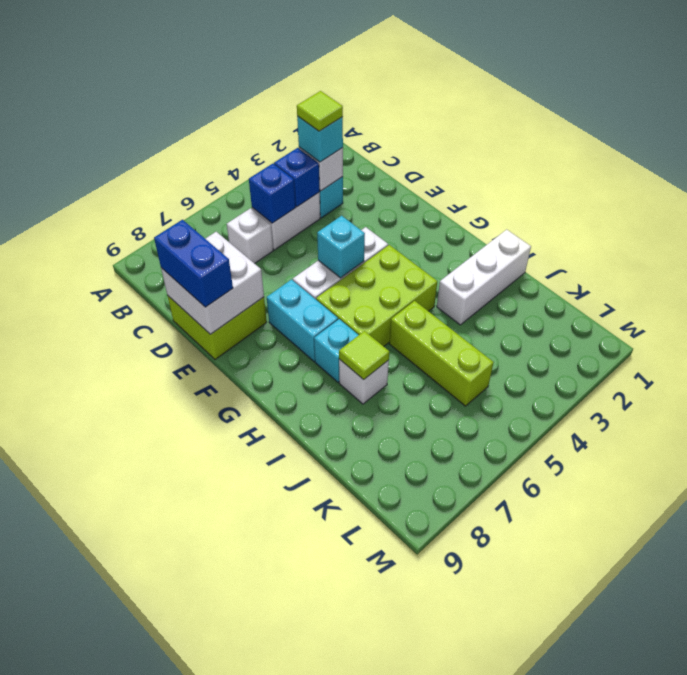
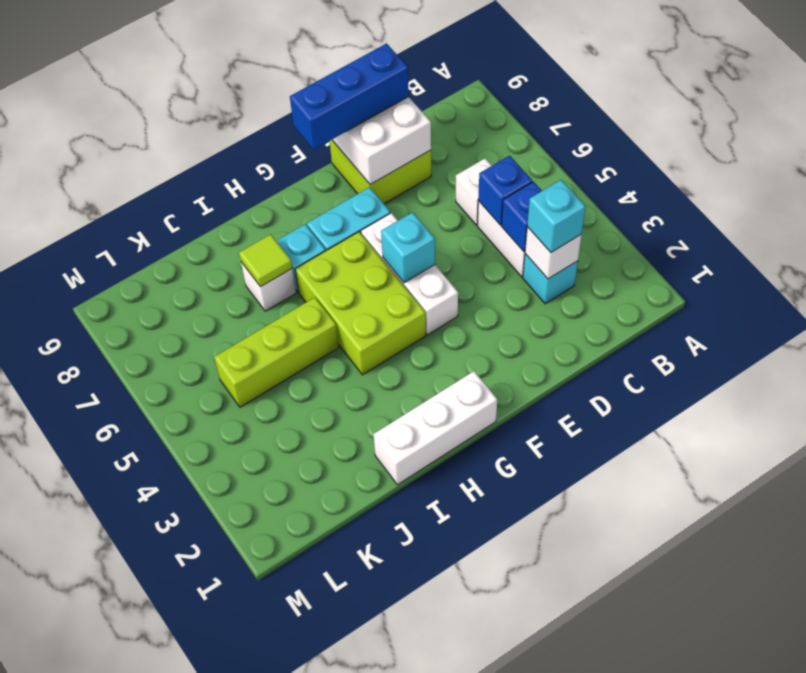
lime tile C3 level 4 -> none
blue brick D9:E9 level 3 -> blue brick D9:F9 level 3
white brick I1:I3 level 1 -> white brick G1:I1 level 1

